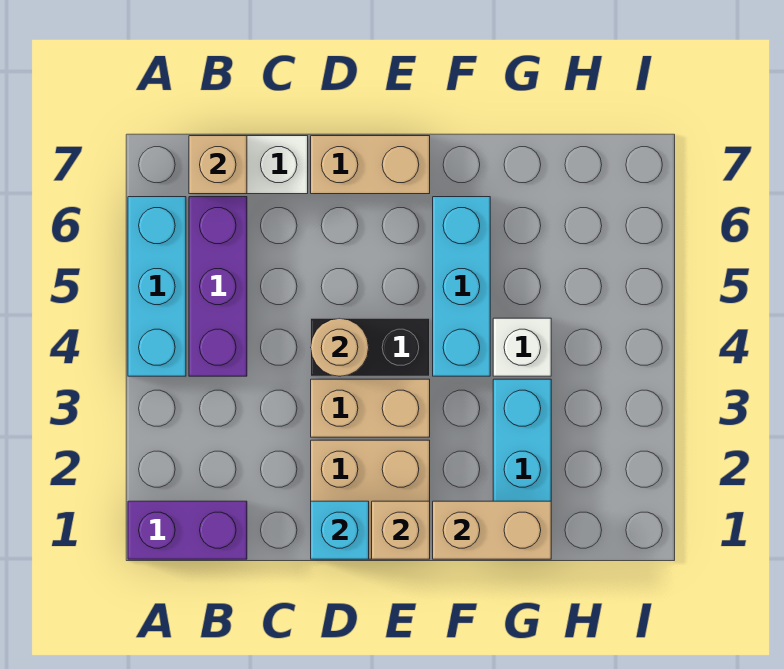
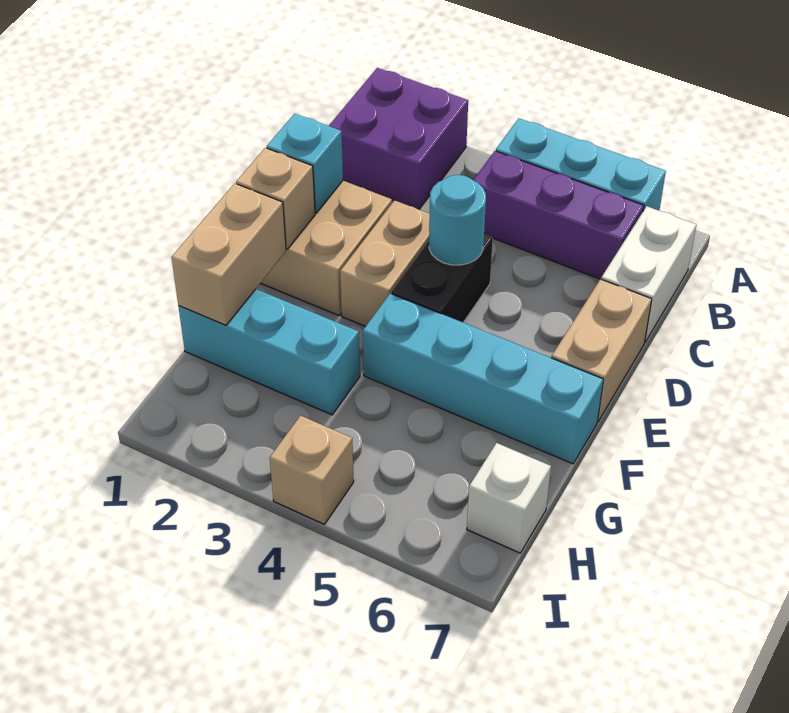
purple brick A1:B1 level 1 -> purple brick A1:B2 level 1
tan brick B7 level 2 -> tan brick I4 level 1
tan round brick D4 level 2 -> cyan round brick D4 level 2
cyan brick F4:F6 level 1 -> cyan brick F4:F7 level 1
white brick G4 level 1 -> white brick H7 level 1

